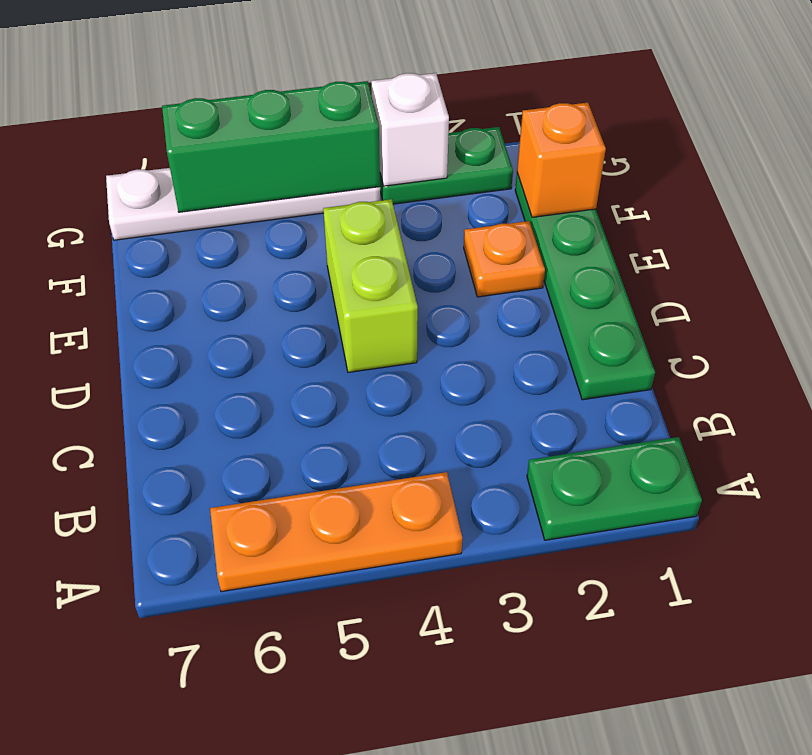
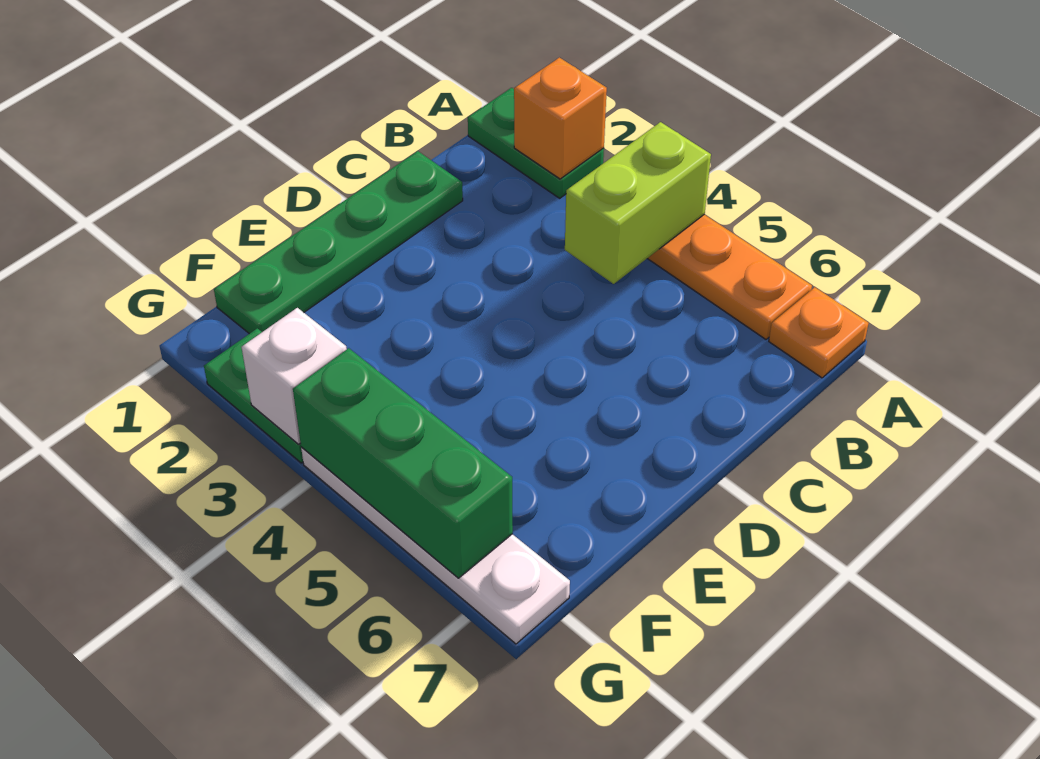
lime brick D4:E4 level 1 -> lime brick A4:B4 level 2
orange plate E2 level 1 -> orange plate A7 level 1
orange brick F1 level 2 -> orange brick A2 level 2

